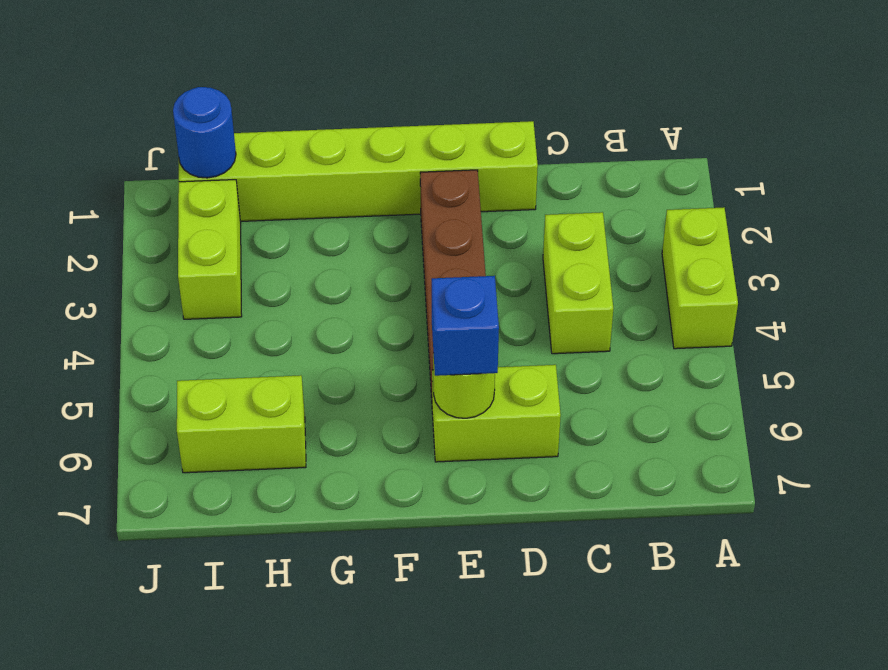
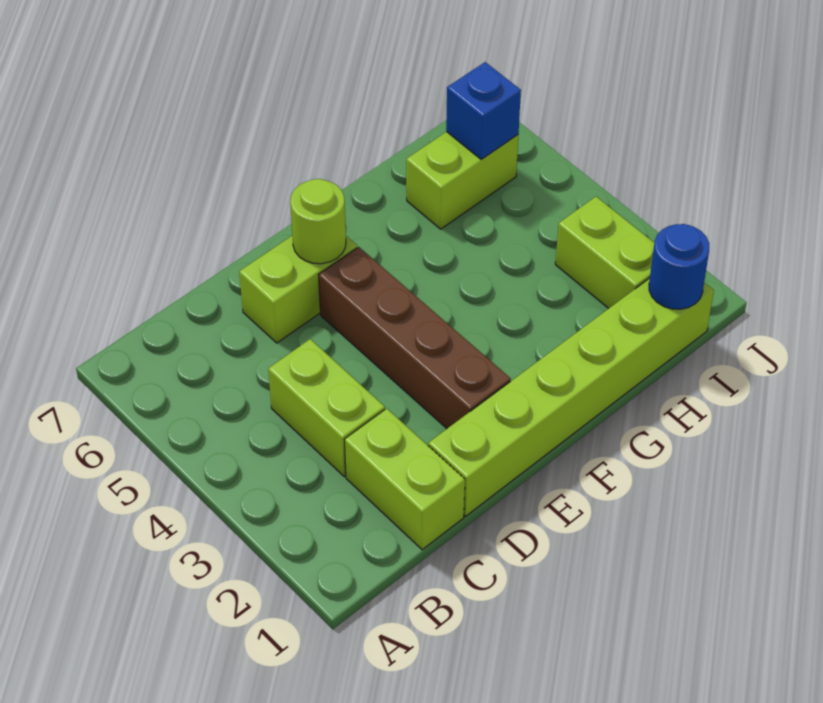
lime brick A3:A4 level 1 -> lime brick C1:C2 level 1
blue brick E6 level 3 -> blue brick I6 level 2

